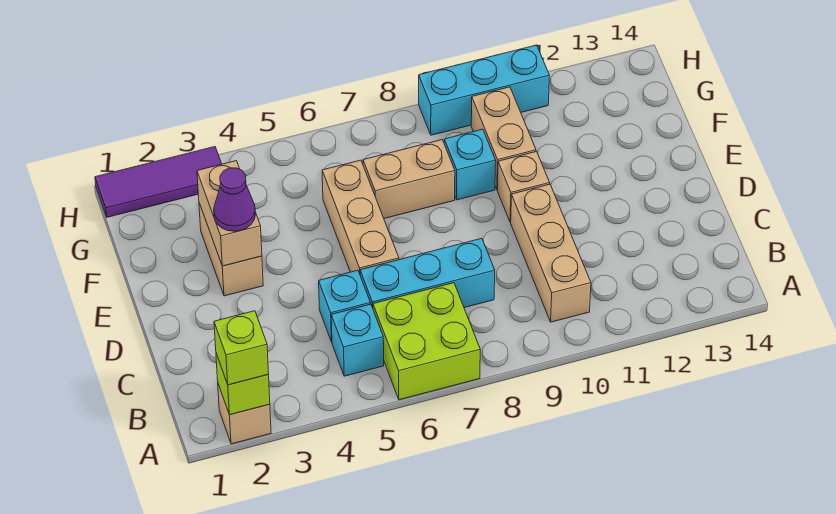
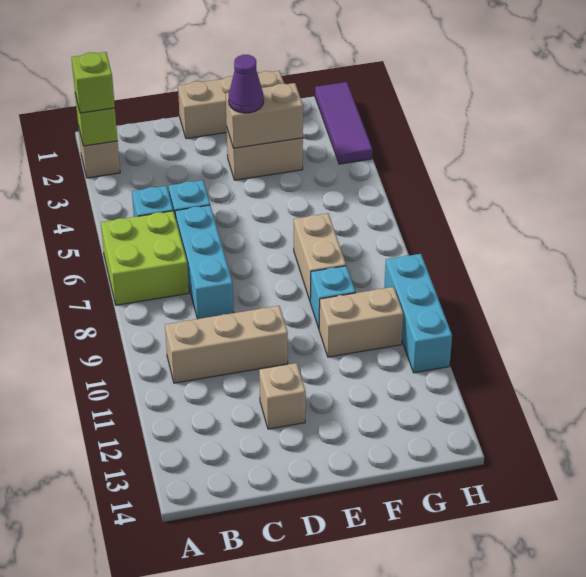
tan brick D6:F6 level 1 -> tan brick D1:F1 level 1
tan brick E10 level 1 -> tan brick D12 level 1

